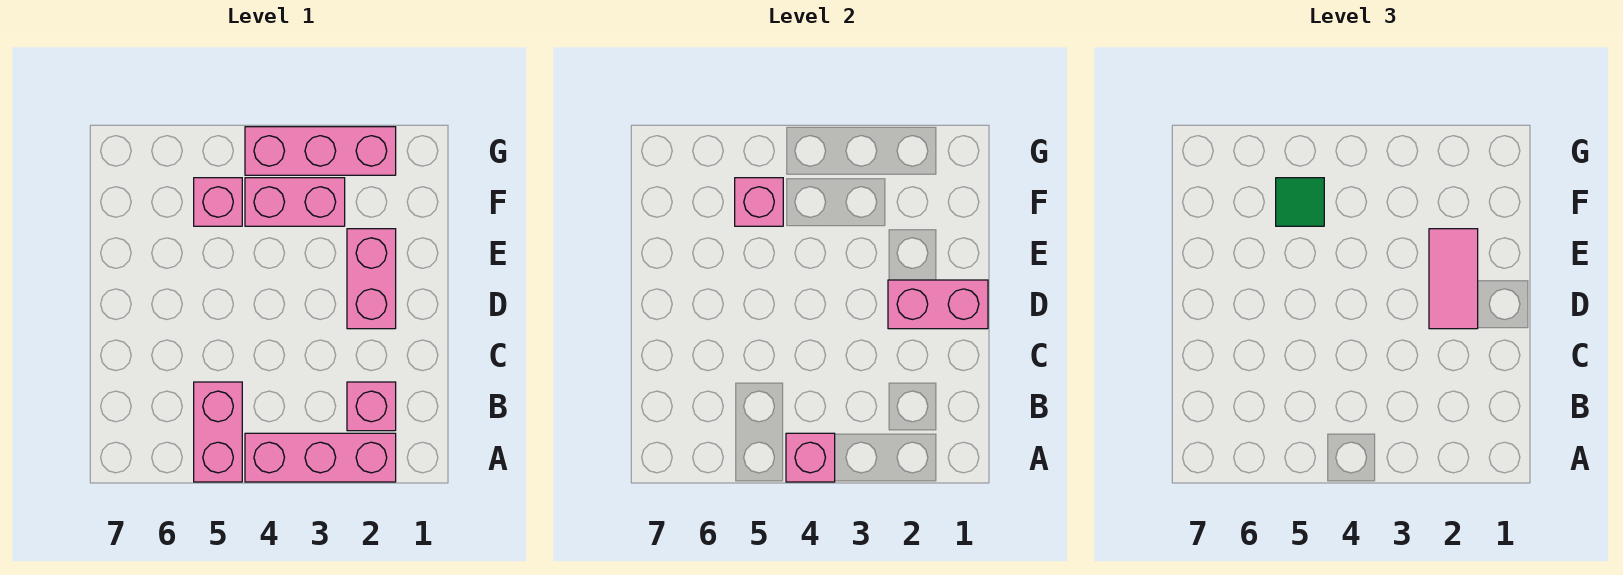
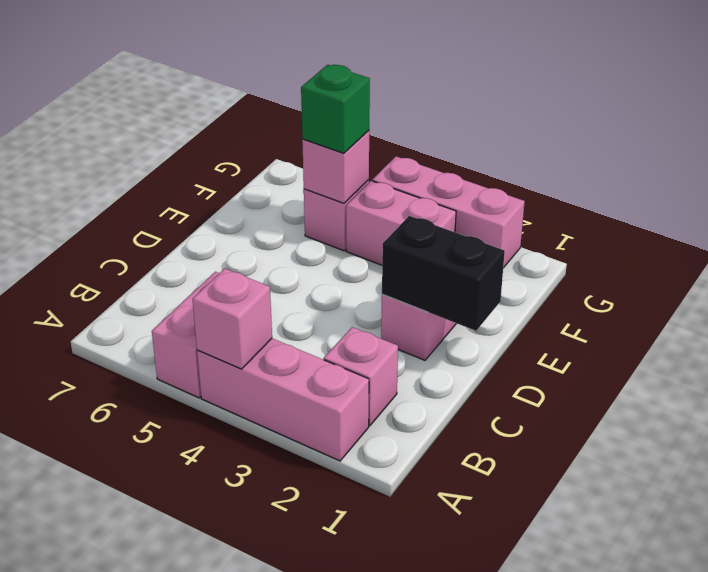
pink brick D1:D2 level 2 -> black brick D1:D2 level 2
pink tile D2:E2 level 3 -> none
green tile F5 level 3 -> green brick F5 level 3

